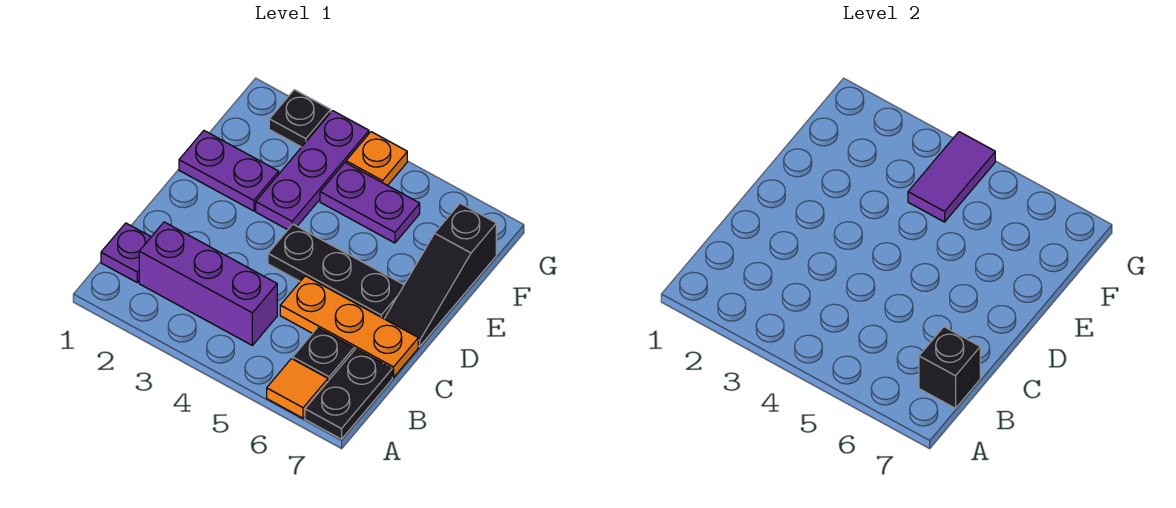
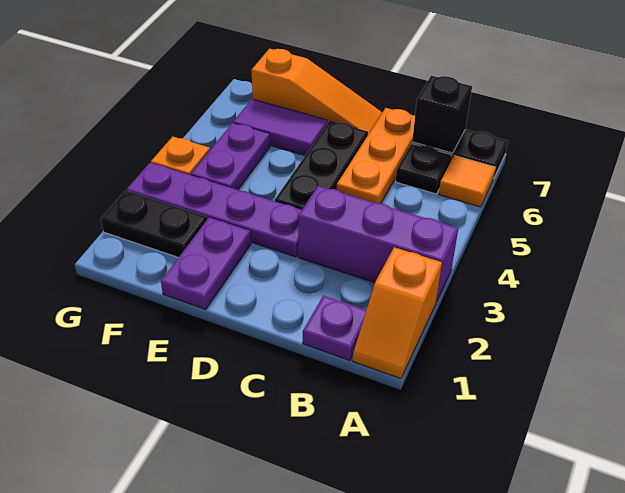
none -> orange slope A1:A2 level 1 top 2
purple brick B2:B4 level 1 -> purple brick A3:C3 level 1
black slope D7:F7 level 1 top F -> orange slope D7:F7 level 1 top F
purple plate E3:G3 level 1 -> purple plate D3:G3 level 1
purple tile F4:G4 level 2 -> purple tile E6:F6 level 1
black plate G2 level 1 -> black plate F2:G2 level 1

